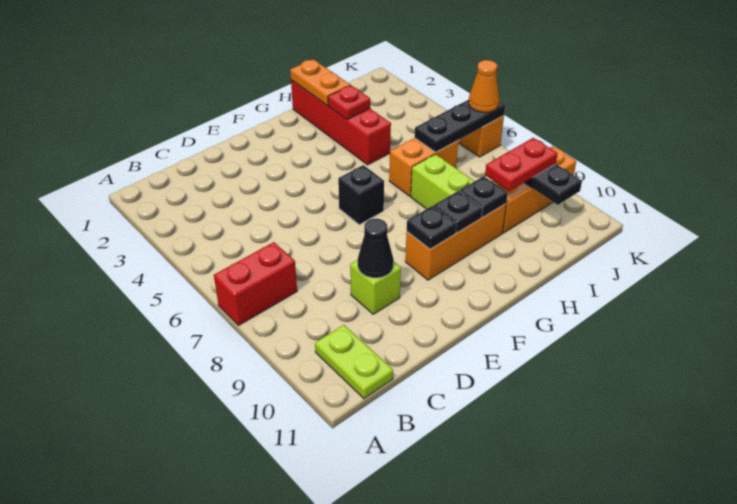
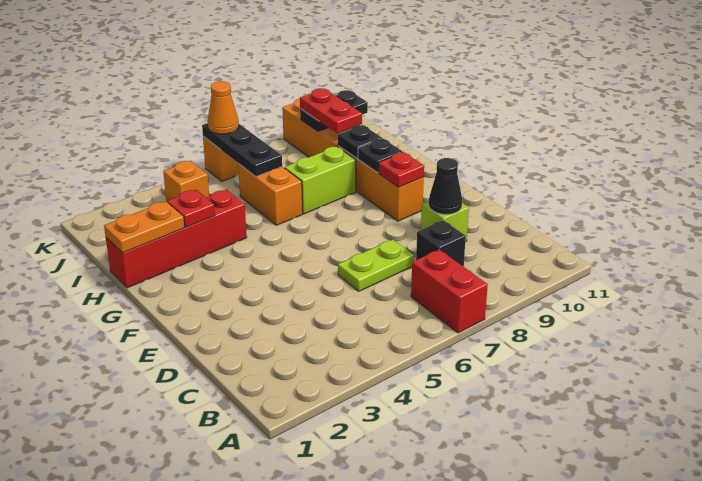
lime plate B10:B11 level 1 -> lime plate D6:D7 level 1
black brick F6 level 1 -> black brick C8 level 1
black plate F9 level 2 -> red plate F9 level 2
none -> orange brick J4 level 1

